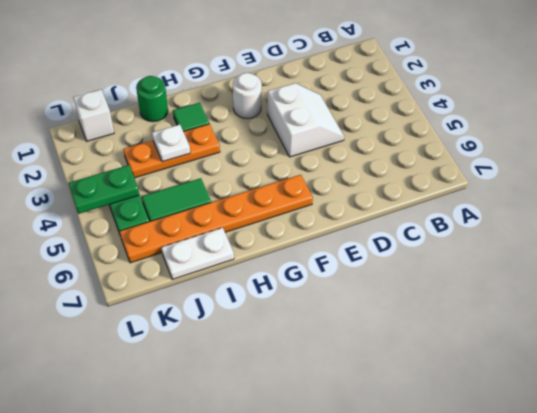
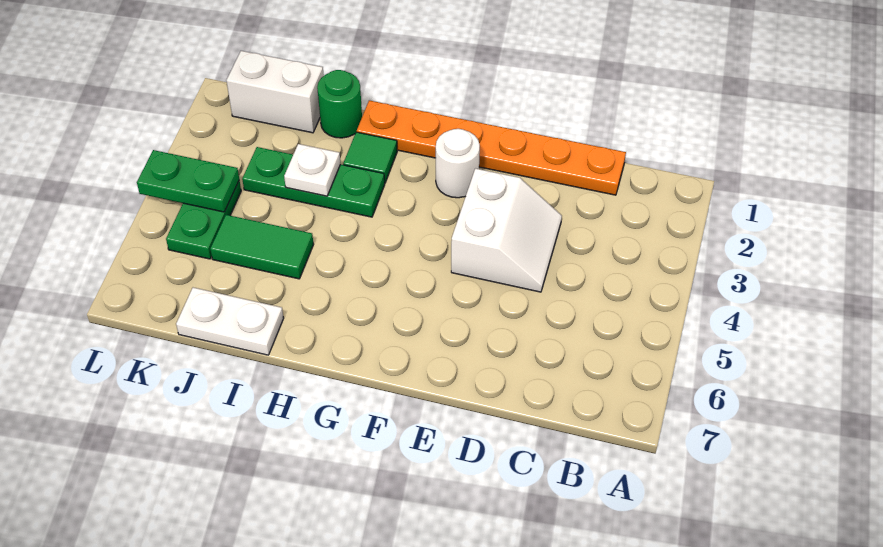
orange plate F6:K6 level 1 -> orange plate C1:H1 level 1
orange plate H3:J3 level 1 -> green plate H3:J3 level 1
white brick K1 level 1 -> white brick J1:K1 level 1

